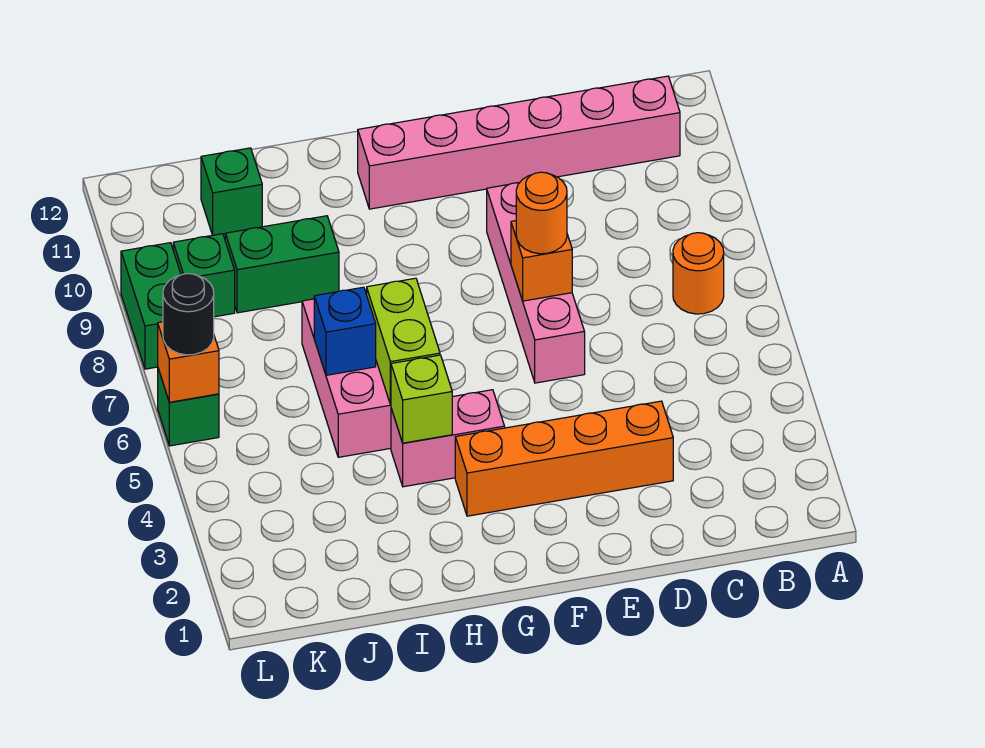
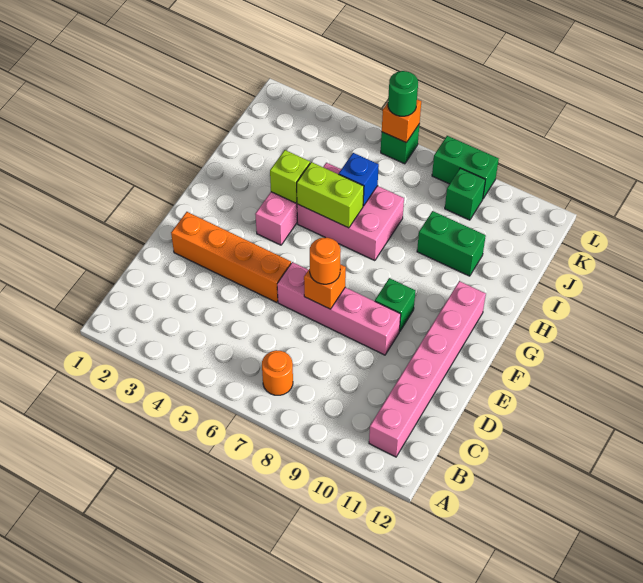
orange brick D3:G3 level 1 -> orange brick E2:E5 level 1
green brick I9:J9 level 1 -> green brick I9:I10 level 1
green brick J11 level 1 -> green brick F9 level 1
black round brick L6 level 3 -> green round brick L6 level 3

